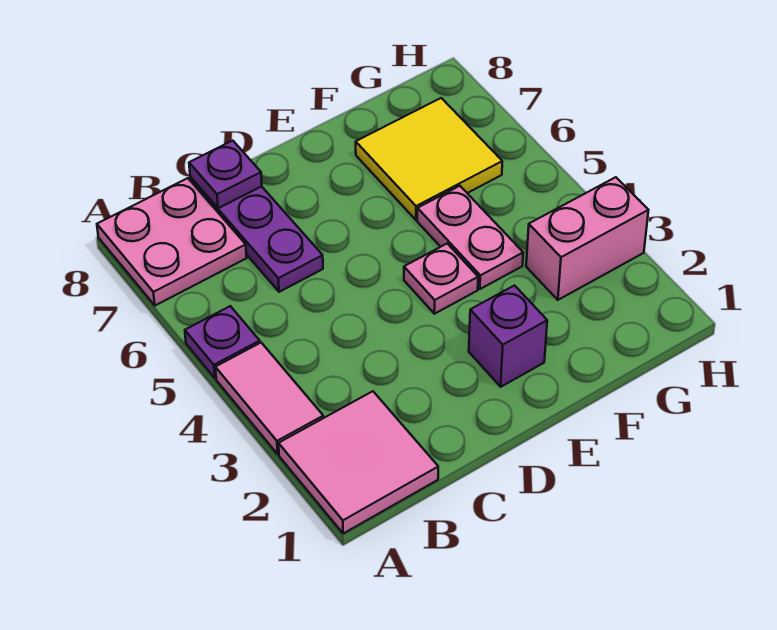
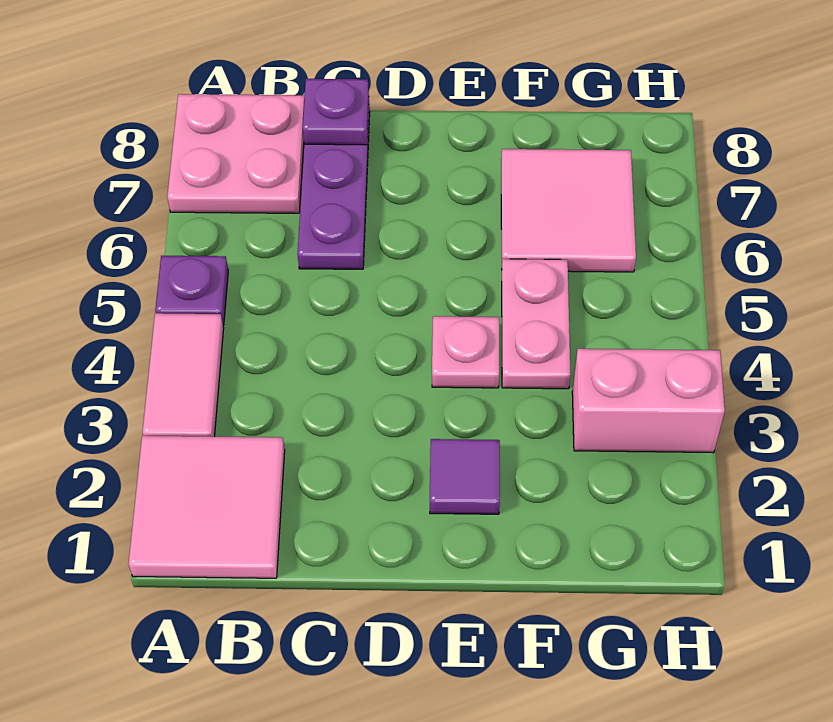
purple brick E2 level 1 -> purple tile E2 level 1
yellow tile F6:G7 level 1 -> pink tile F6:G7 level 1

